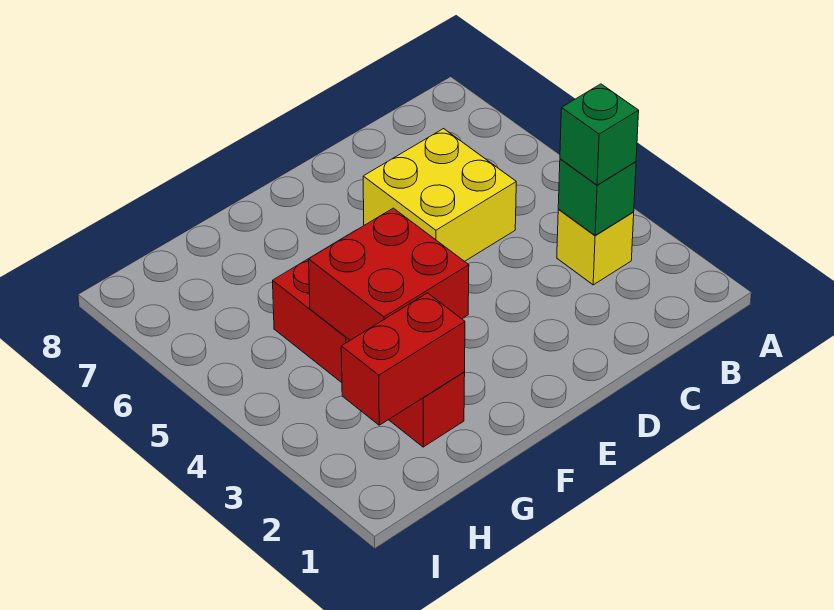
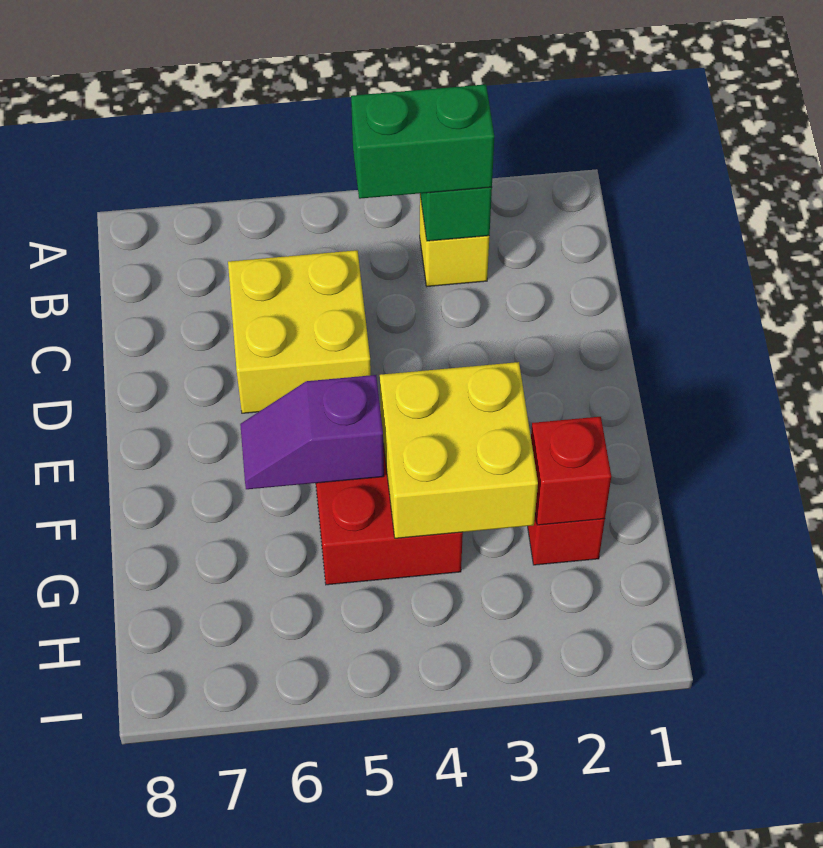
green brick B3 level 3 -> green brick B3:B4 level 3
red brick F3:G4 level 2 -> yellow brick F3:G4 level 2
none -> purple slope F5:F6 level 2 top 5
red brick G2:H2 level 2 -> red brick G2 level 2

